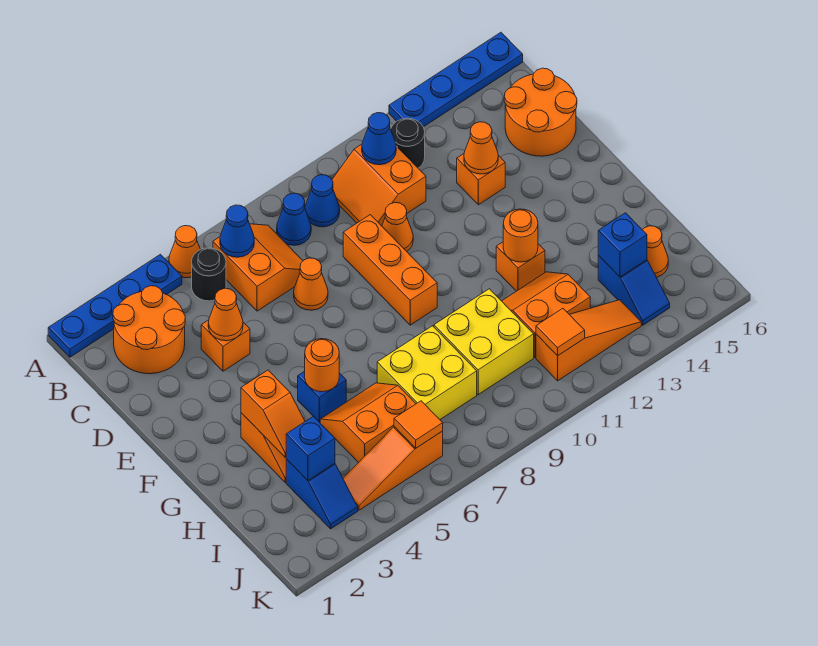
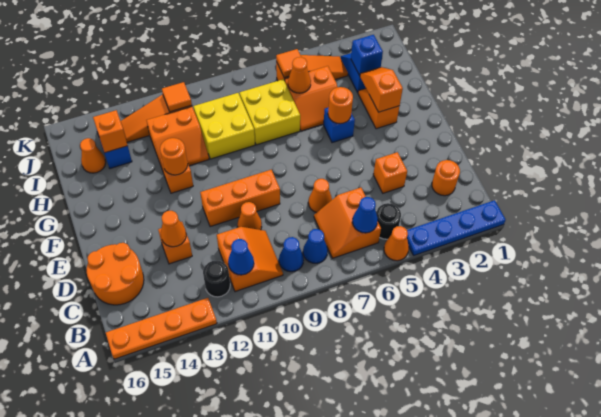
blue plate A13:A16 level 1 -> orange plate A13:A16 level 1
orange round brick B2:C3 level 1 -> orange round brick C2 level 1
orange cone D4 level 2 -> orange cone I6 level 2
orange brick D9:F9 level 1 -> orange brick E9:E11 level 1
blue brick I14 level 2 -> orange brick I14 level 2

